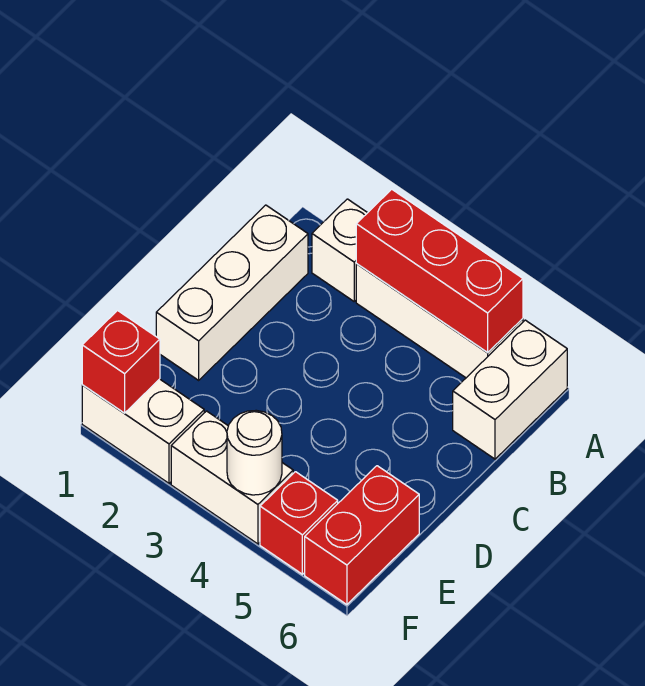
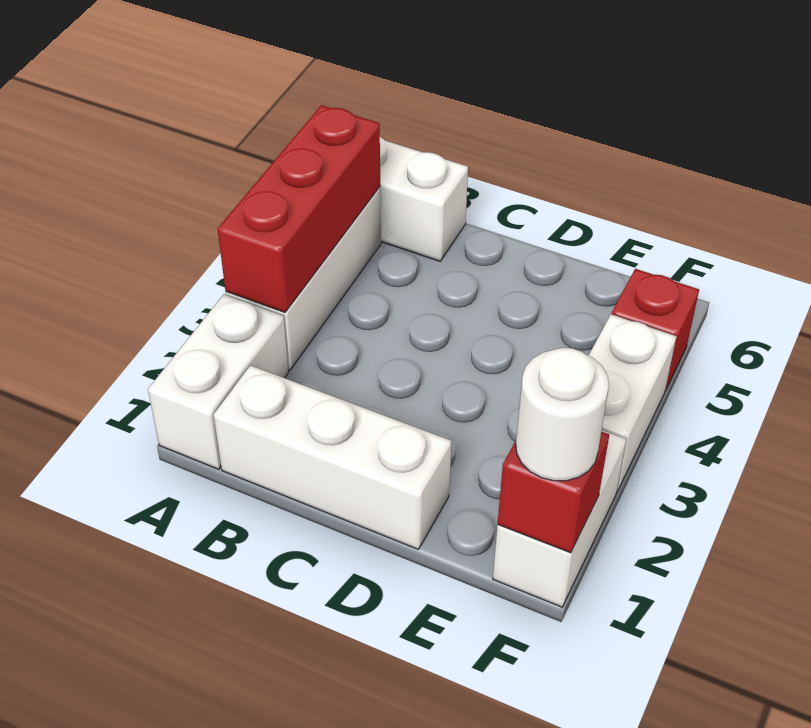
white brick A2 level 1 -> white brick A1:A2 level 1
red brick E6:F6 level 1 -> none
white round brick F4 level 2 -> white round brick F1 level 3

